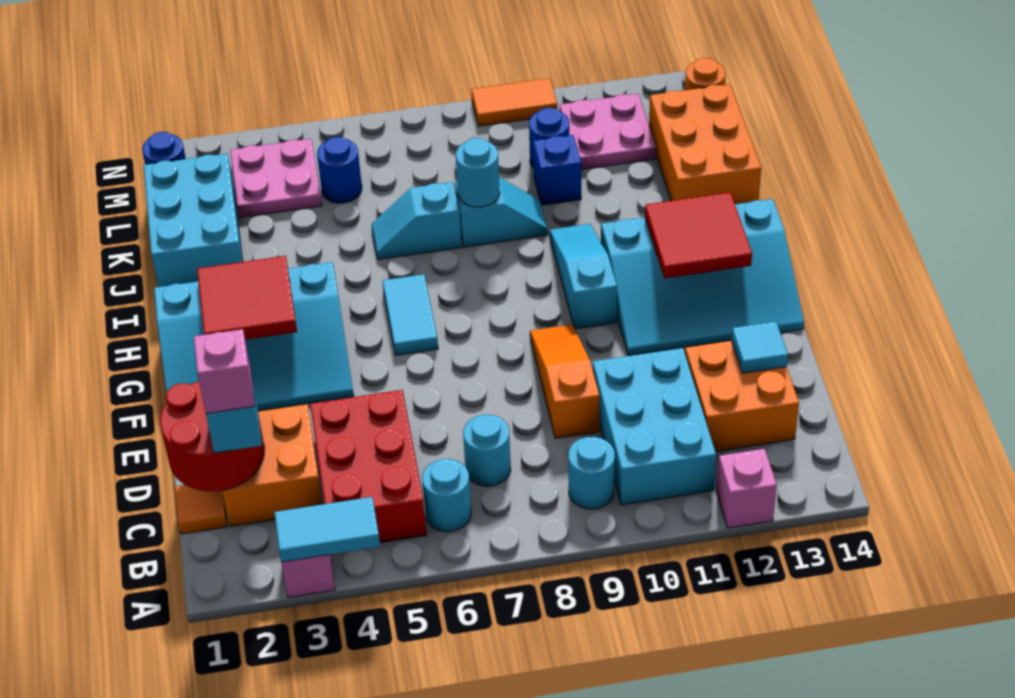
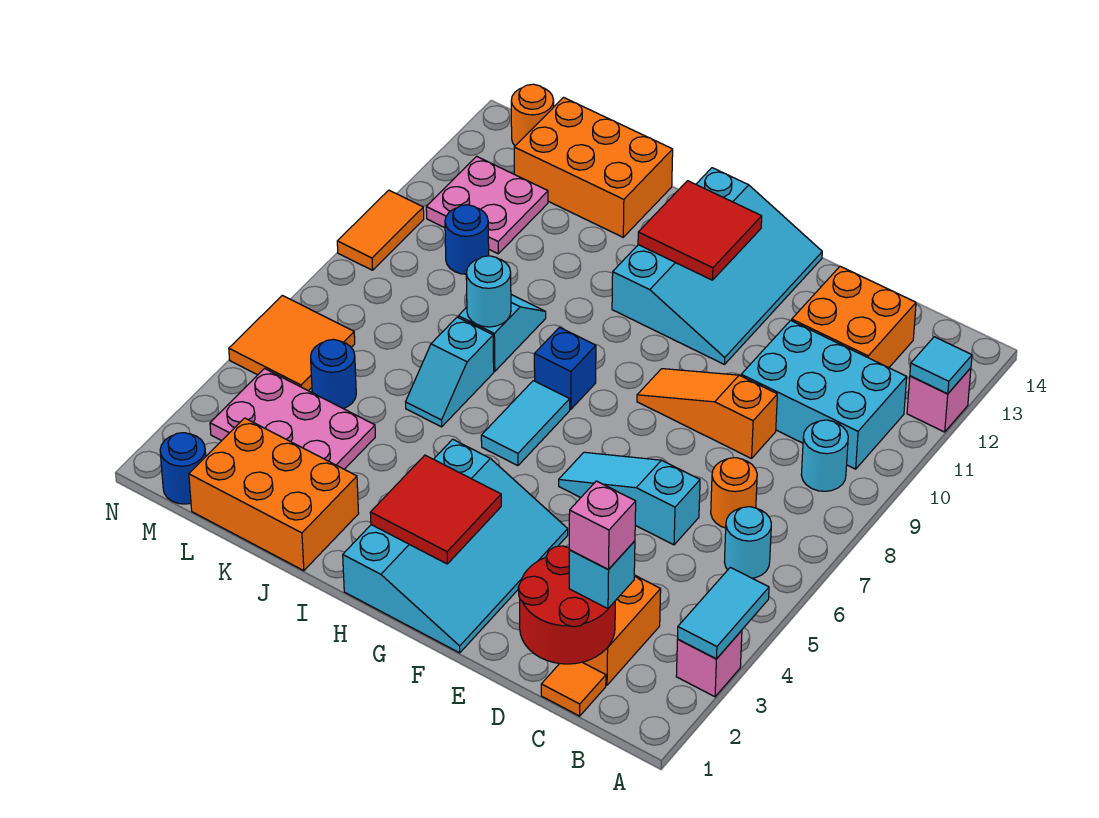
red brick B4:D5 level 1 -> none
cyan round brick C7 level 1 -> orange round brick C7 level 1
cyan tile D13 level 2 -> cyan tile A12 level 2
cyan tile G6:H6 level 1 -> cyan tile H6:H7 level 1
cyan slope G10:I10 level 1 top G -> cyan slope D6:F6 level 1 top D
cyan brick J1:L2 level 1 -> orange brick J1:L2 level 1
blue brick K10 level 1 -> blue brick H8 level 1
pink plate L3:M4 level 1 -> pink plate K3:M4 level 1
none -> orange tile M5:N6 level 1

